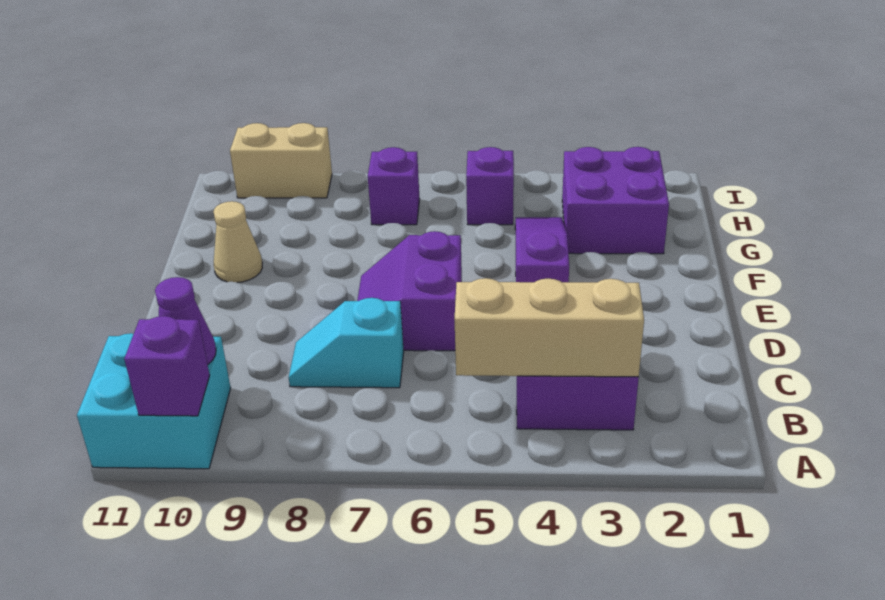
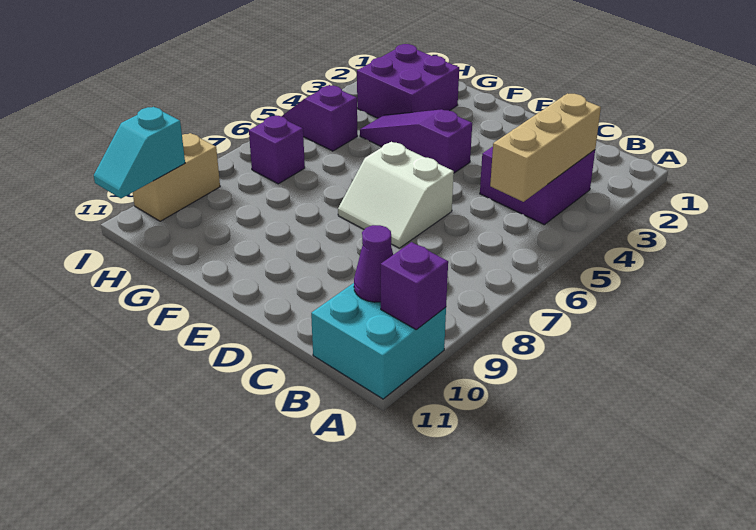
cyan slope C7:C8 level 1 top 7 -> cyan slope I10:I11 level 2 top 10
purple slope D6:E7 level 1 top 6 -> white slope D6:E7 level 1 top 6
tan cone F10 level 1 -> none

